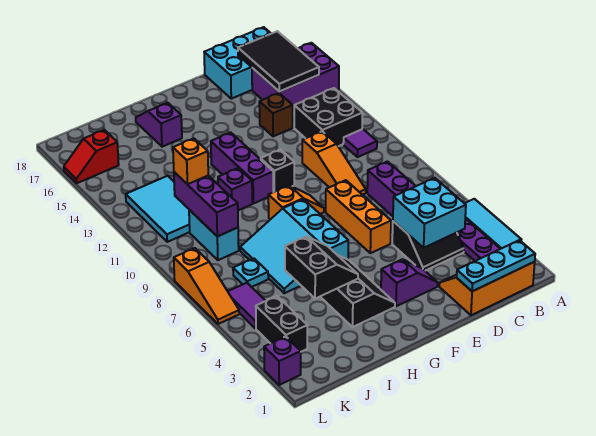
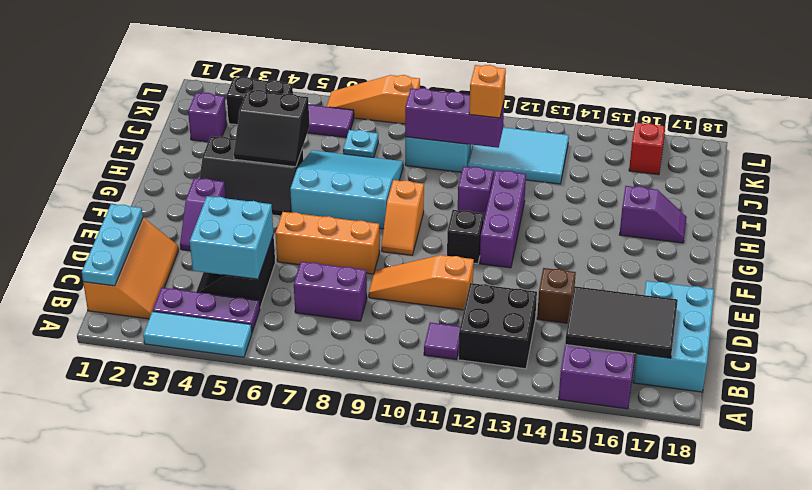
purple brick G11:G13 level 1 -> purple brick F12:H12 level 1
purple brick L2 level 1 -> purple brick J2 level 1

